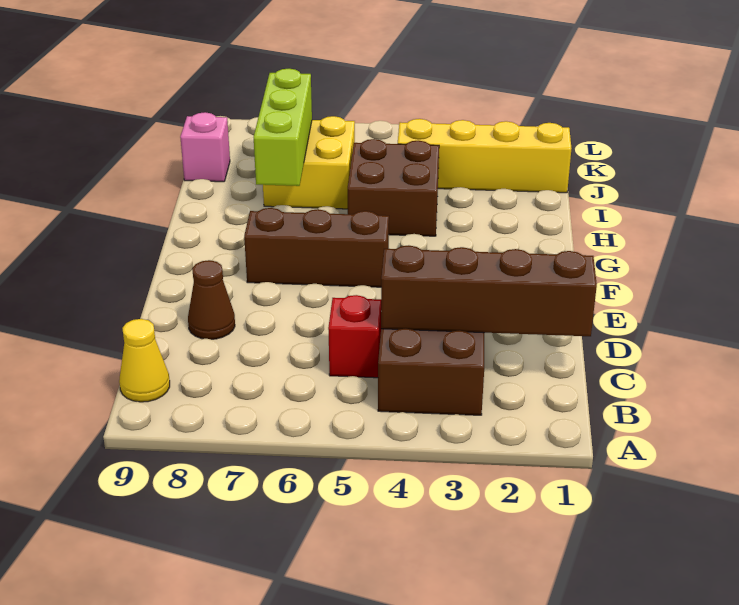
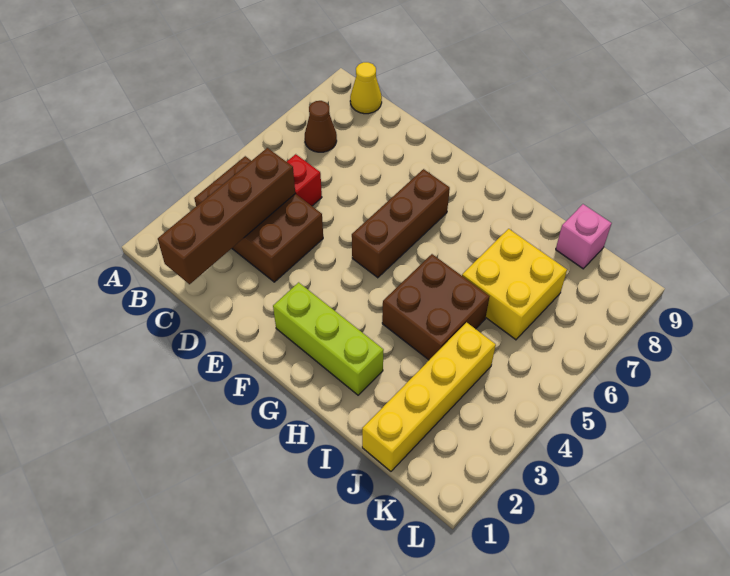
brown cone D8 level 1 -> brown cone B7 level 1
lime brick H7:J7 level 2 -> lime brick F2:H2 level 1

